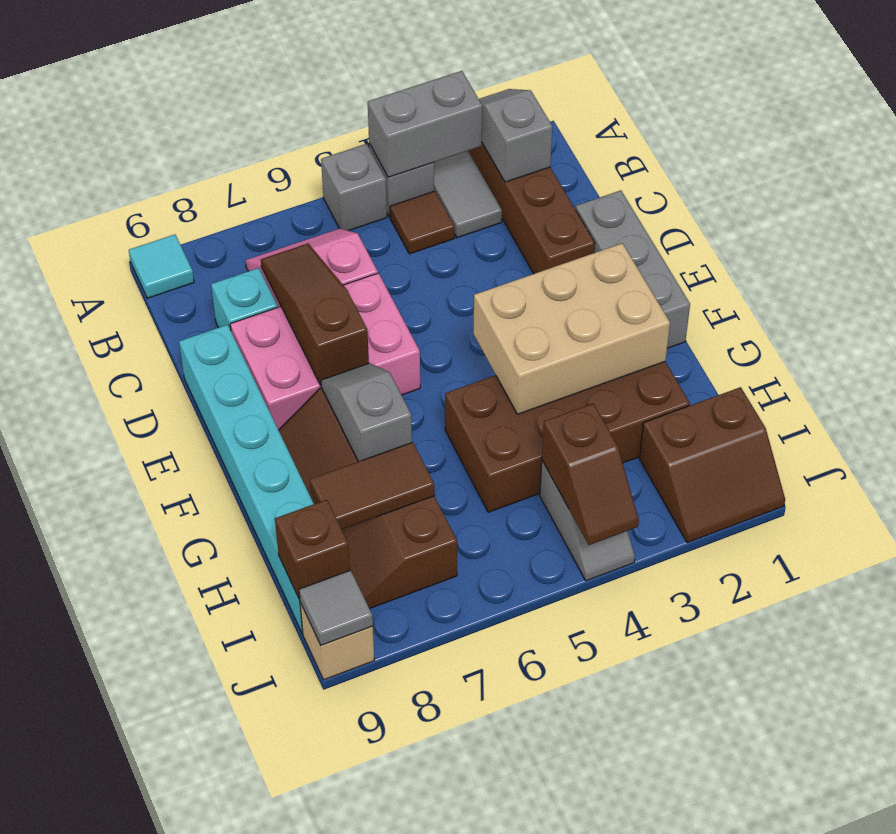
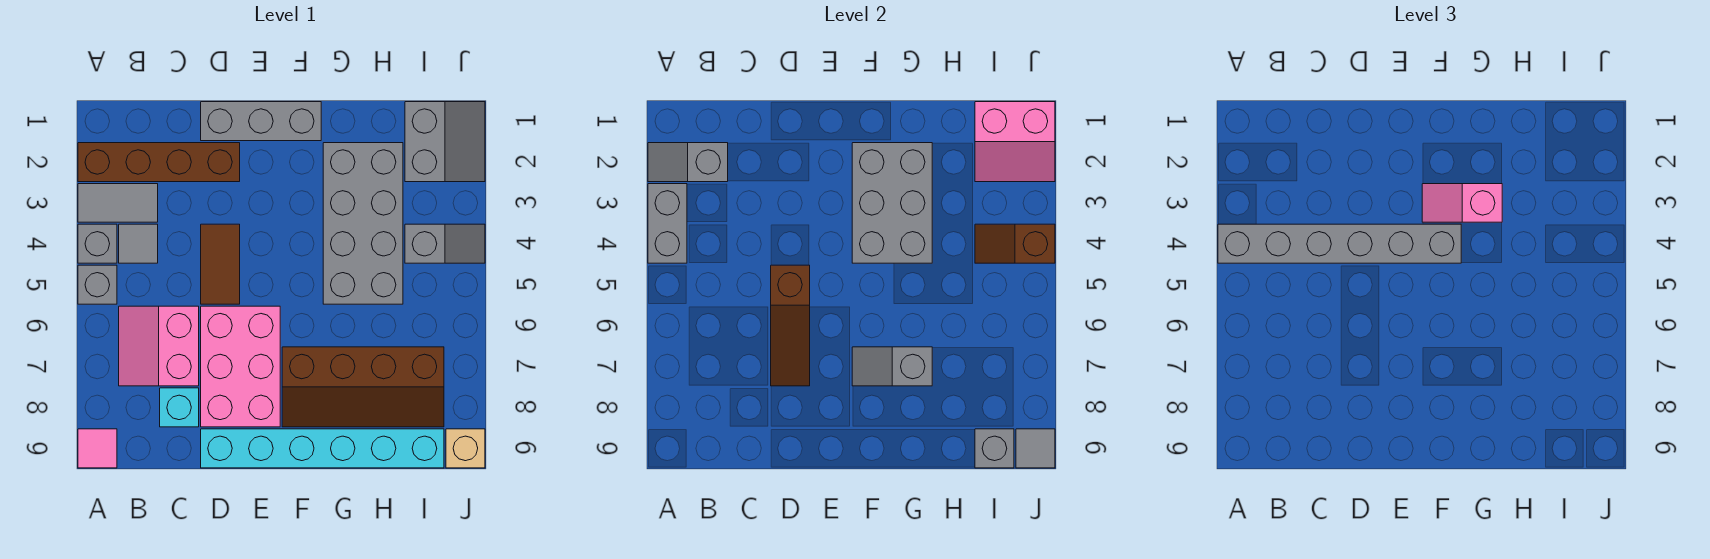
none -> grey brick A4:F4 level 3
cyan tile A9 level 1 -> pink tile A9 level 1
brown tile B4 level 1 -> grey tile B4 level 1
brown slope C7:E7 level 2 top E -> brown slope D5:D7 level 2 top 5
tan brick F2:G4 level 2 -> grey brick F2:G4 level 2
none -> pink slope F3:G3 level 3 top G
brown brick G2:H5 level 1 -> grey brick G2:H5 level 1
brown tile H7:H8 level 2 -> brown tile D4:D5 level 1
brown slope I1:J2 level 1 top I -> grey slope I1:J2 level 1 top I
none -> pink slope I1:J2 level 2 top 1
brown slope I4:J4 level 2 top I -> brown slope I4:J4 level 2 top J
brown brick I9 level 2 -> grey brick I9 level 2

